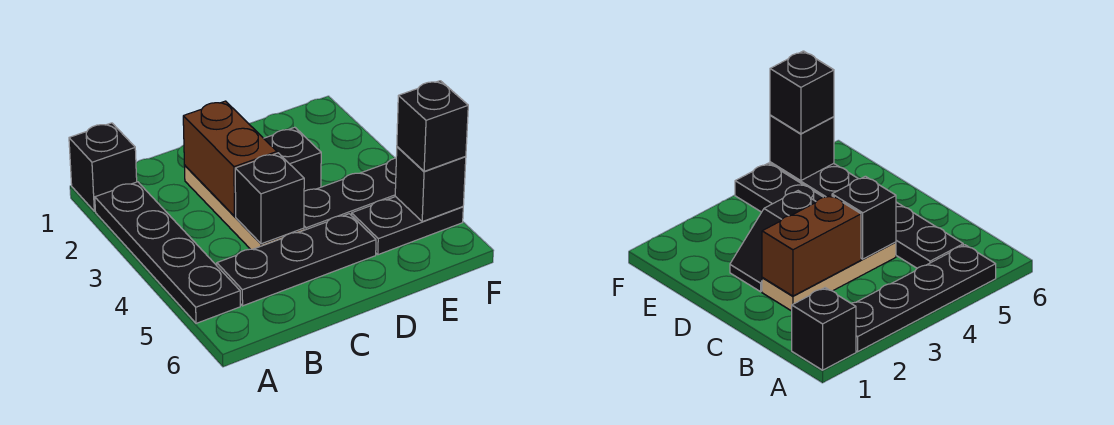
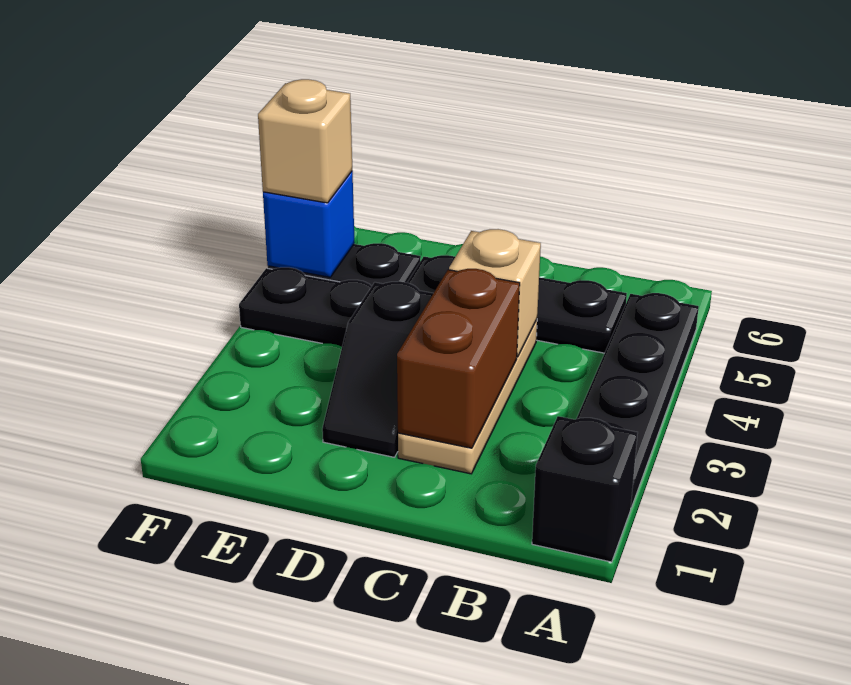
black brick C4 level 2 -> tan brick C4 level 2
black brick F5 level 2 -> blue brick F5 level 2
black brick F5 level 3 -> tan brick F5 level 3

